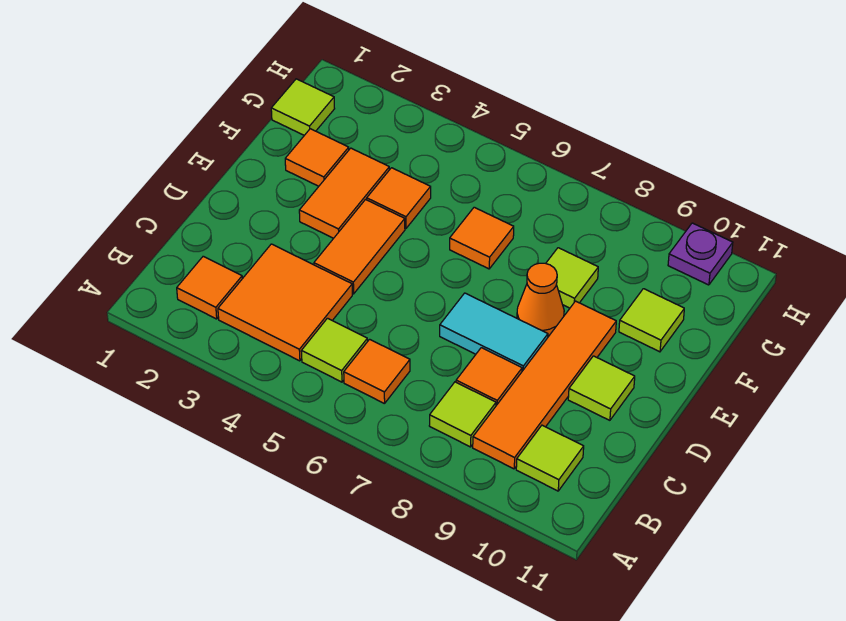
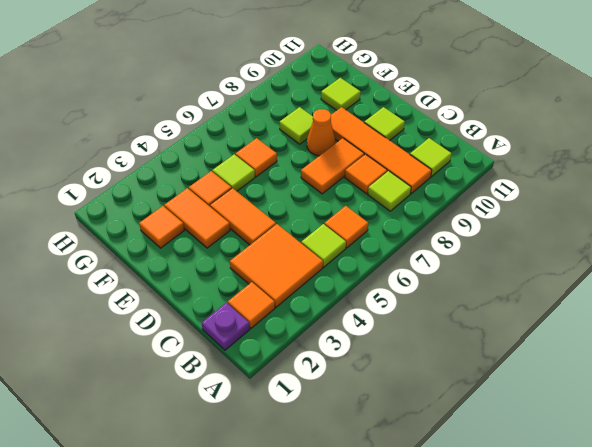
cyan tile D7:D8 level 1 -> orange tile D7:D8 level 1
lime tile G1 level 1 -> lime tile F5 level 1
purple plate H10 level 1 -> purple plate B1 level 1

